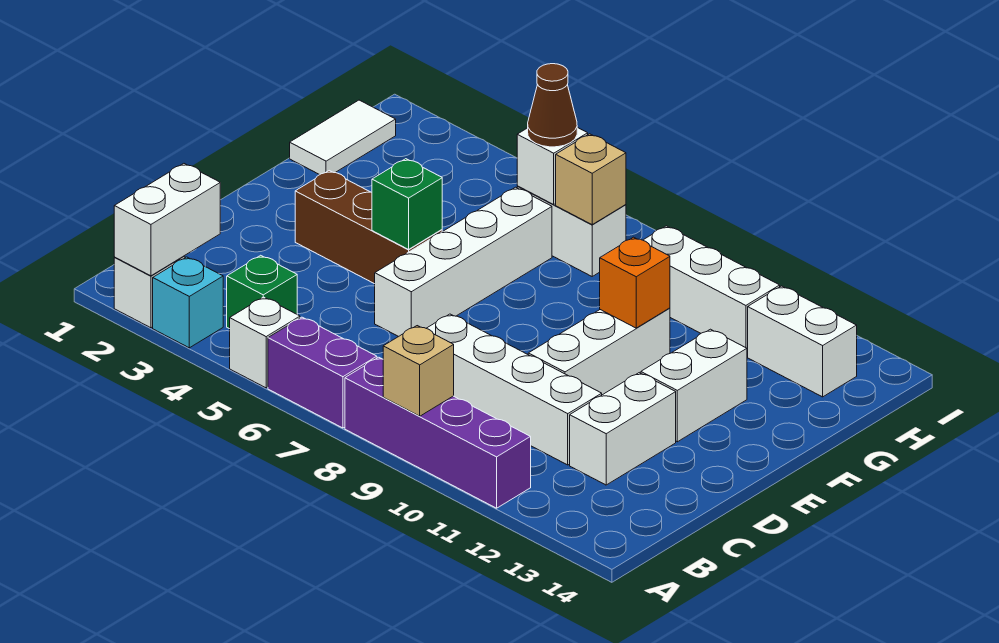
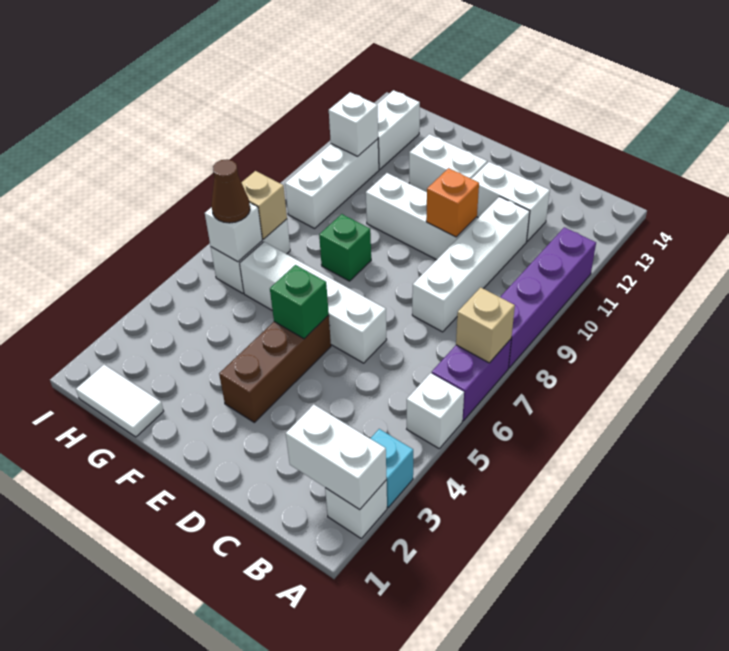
tan brick A9 level 2 -> tan brick A7 level 2
green brick B4 level 1 -> green brick F8 level 1
orange brick F10 level 2 -> orange brick D10 level 2
none -> white brick H11 level 2

